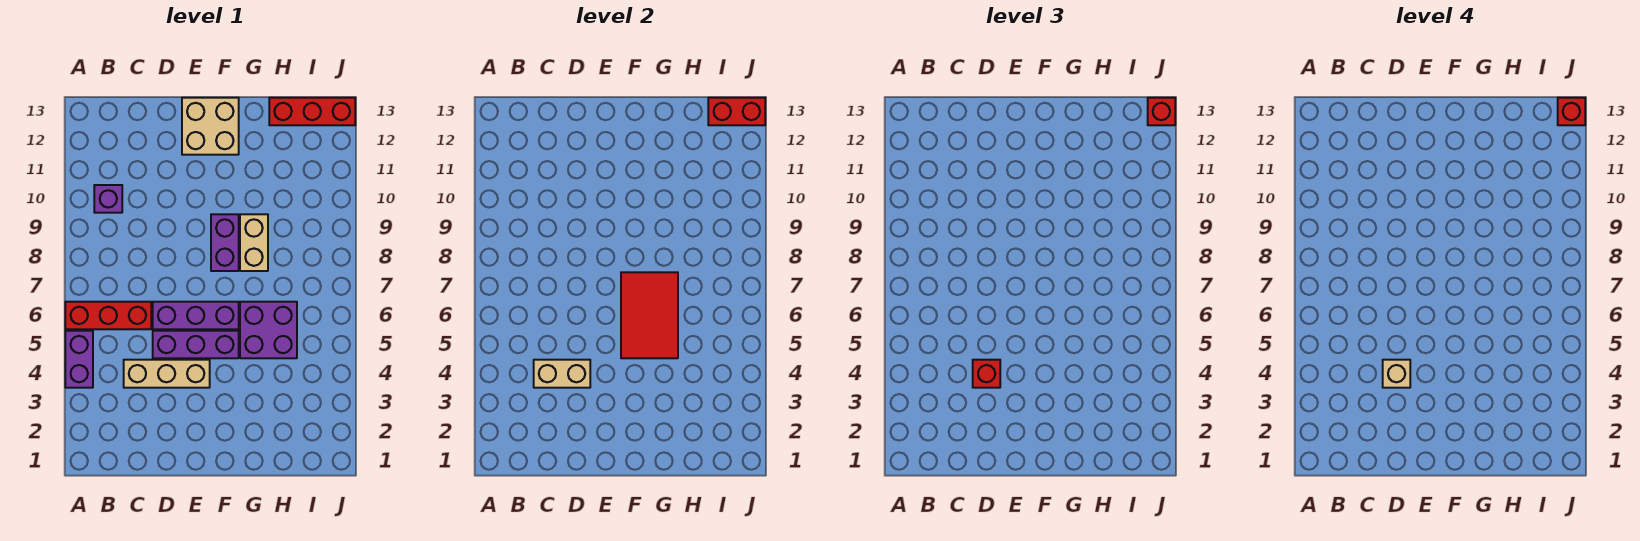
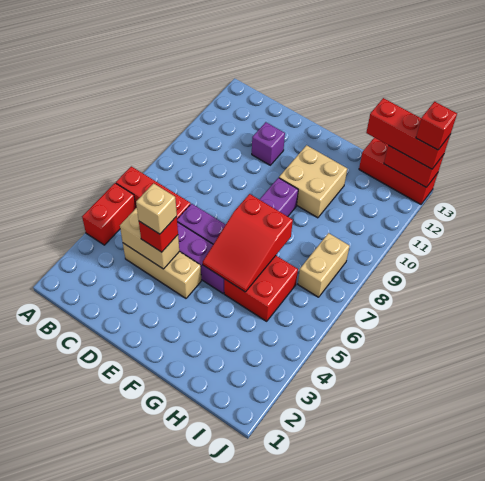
purple brick A4:A5 level 1 -> red brick A4:A5 level 1
purple brick B10 level 1 -> purple brick D11 level 1
tan brick E12:F13 level 1 -> tan brick F10:G11 level 1
red tile F5:G7 level 2 -> red slope F5:G7 level 2 top 7
purple brick G5:H6 level 1 -> red brick G5:H6 level 1
tan brick G8:G9 level 1 -> tan brick I7:I8 level 1
red brick J13 level 3 -> red brick H13:J13 level 3

